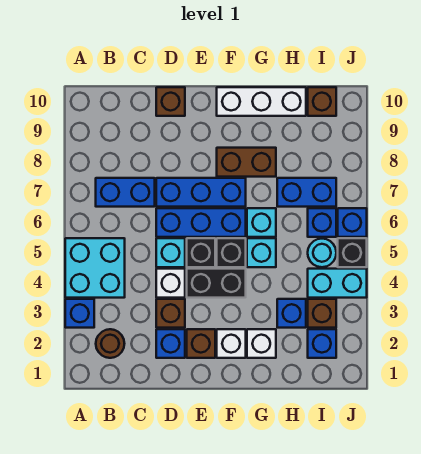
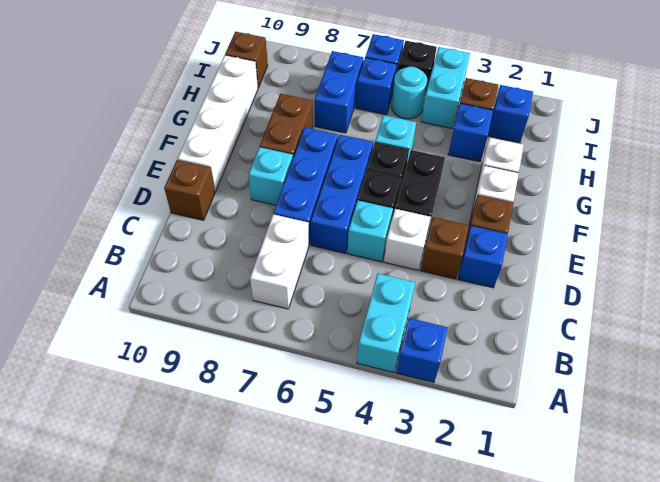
cyan brick A4:B5 level 1 -> cyan brick A4:B4 level 1
brown round brick B2 level 1 -> none
blue brick B7:C7 level 1 -> white brick B7:C7 level 1
white brick F10:H10 level 1 -> white brick E10:H10 level 1
cyan brick G6 level 1 -> cyan brick E8 level 1

